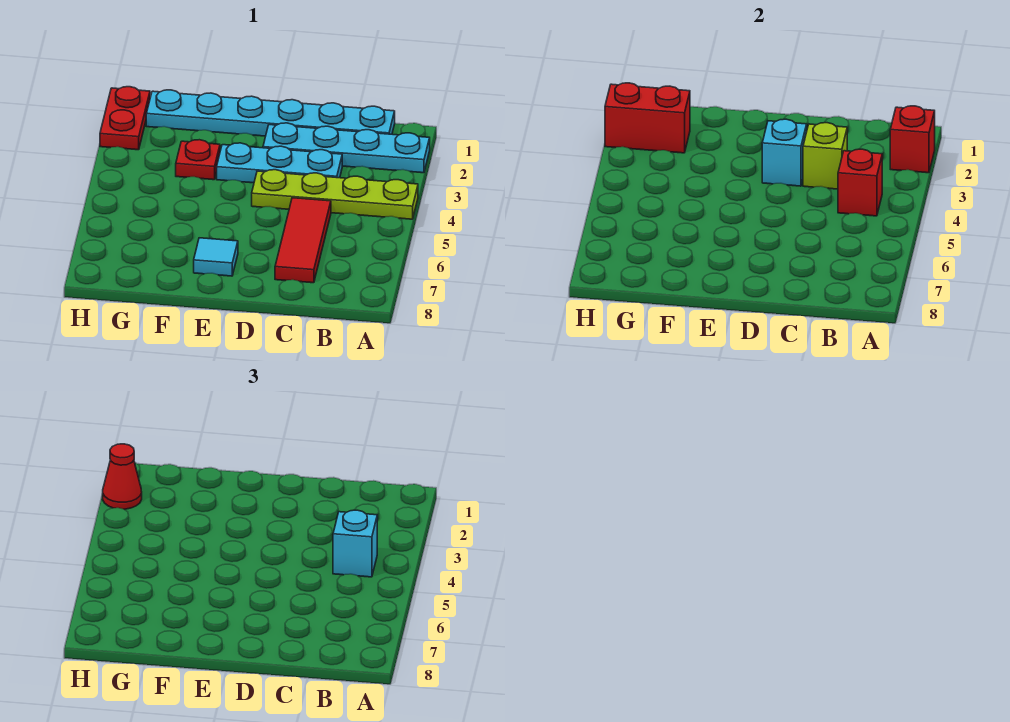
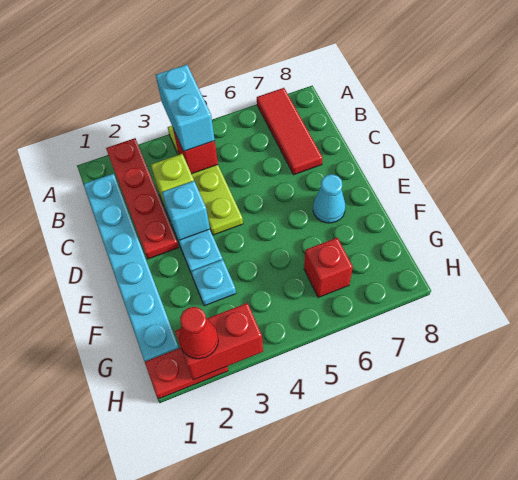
cyan plate A2:D2 level 1 -> red plate A2:D2 level 1
red brick A2 level 2 -> red brick G6 level 1
cyan brick B4 level 3 -> cyan brick A4:B4 level 3
red tile C5:C7 level 1 -> red tile A7:C7 level 1
cyan tile E7 level 1 -> cyan cone E7 level 1
red plate F3 level 1 -> cyan plate F3 level 1
red brick G2:H2 level 2 -> red brick H2:H3 level 2

